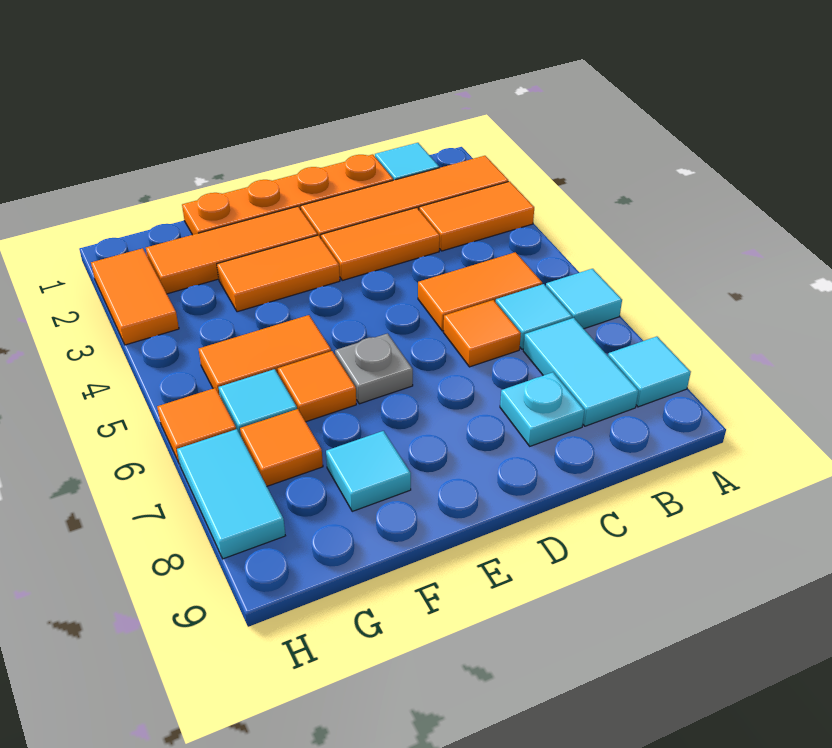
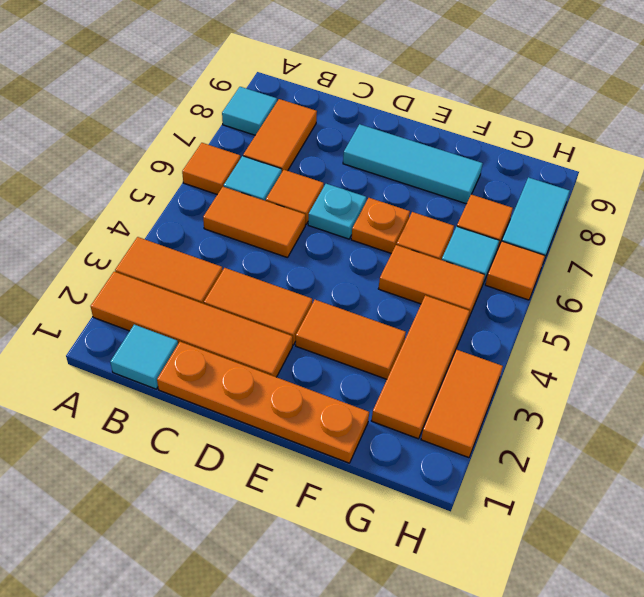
cyan tile A6 level 1 -> orange tile A6 level 1
cyan tile B7:B8 level 1 -> orange tile B7:B8 level 1
cyan plate C8 level 1 -> cyan plate D6 level 1
orange tile E2:G2 level 1 -> orange tile G2:G4 level 1
grey plate E6 level 1 -> orange plate E6 level 1
cyan tile F8 level 1 -> cyan tile D8:F8 level 1

